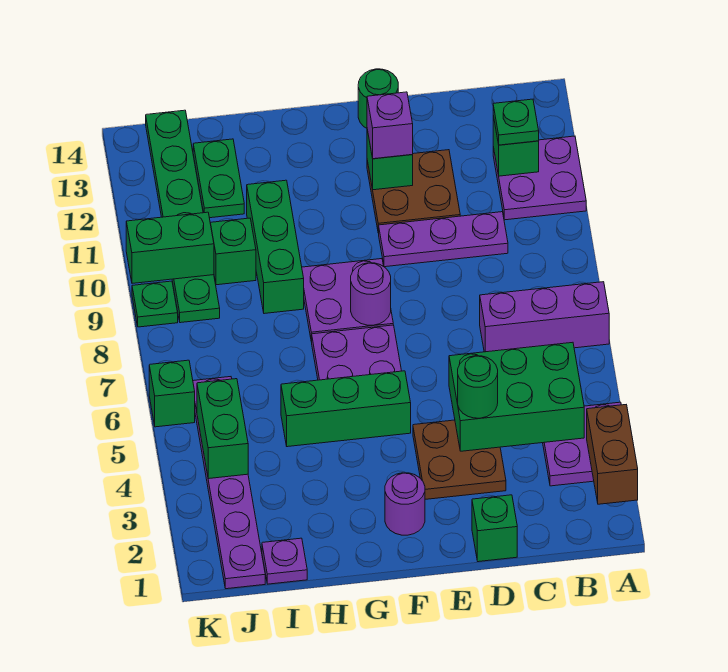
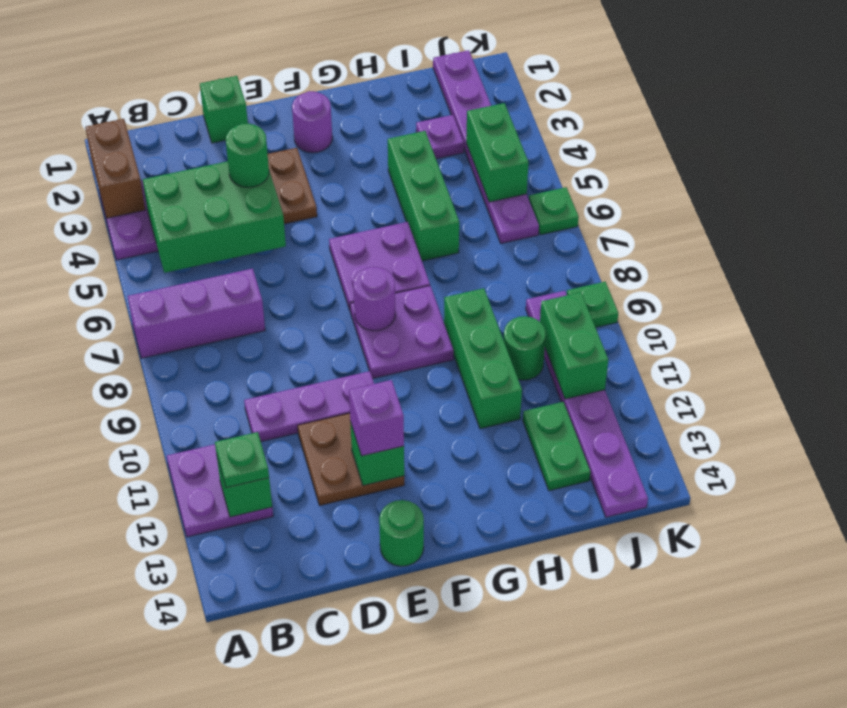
green brick F5:H5 level 1 -> green brick H4:H6 level 1
purple plate I1 level 1 -> purple plate I3 level 1
green brick I10 level 1 -> green round brick I10 level 1
green plate J9:J14 level 1 -> purple plate J9:J14 level 1
green brick J10:K10 level 2 -> green brick J10:J11 level 2
green brick K6 level 1 -> green plate K6 level 1

